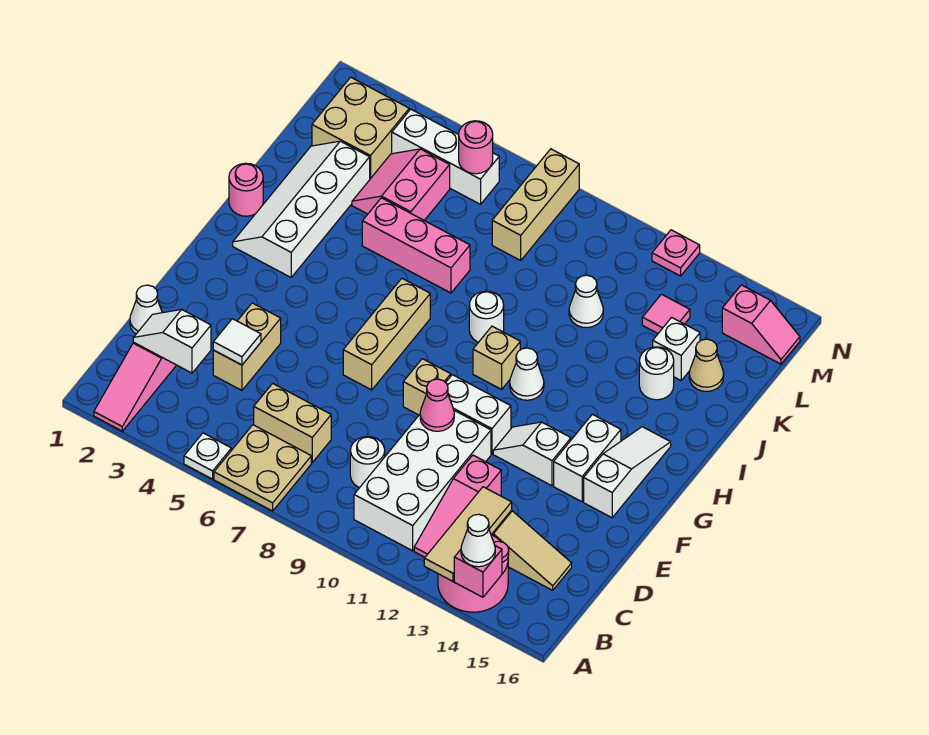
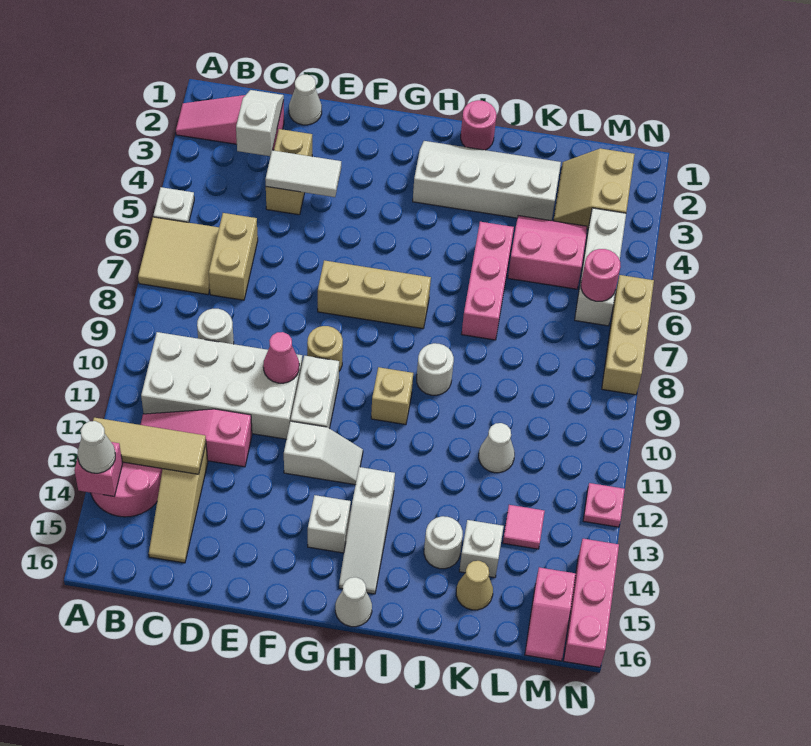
tan plate A6:B7 level 1 -> tan tile A6:B7 level 1
tan brick D4:E4 level 1 -> tan brick D3:D4 level 1
white tile D4 level 2 -> white tile D4:E4 level 2
tan brick F9 level 1 -> tan round brick F9 level 1
white slope F12:F13 level 1 top 13 -> white slope F12:G12 level 1 top F
white brick F14:G14 level 1 -> white brick G14 level 1
white slope F15:H15 level 1 top F -> white slope H13:H15 level 1 top 13
white cone H11 level 1 -> white cone H16 level 1
tan brick L2:M3 level 1 -> tan slope L2:M3 level 1 top M
tan brick L8:N8 level 1 -> tan brick N6:N8 level 1
none -> pink brick N14:N16 level 1

